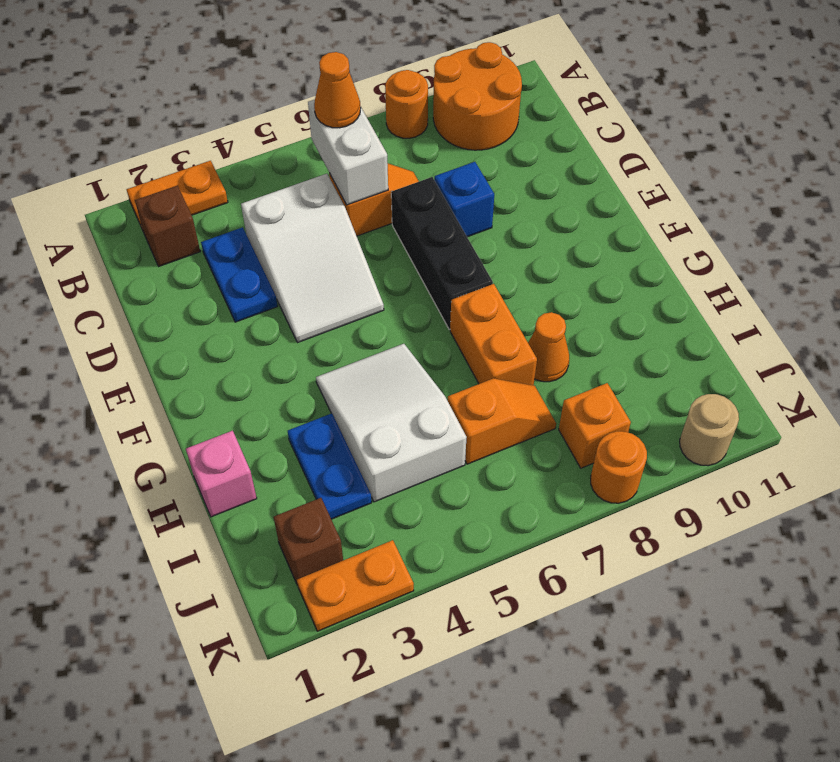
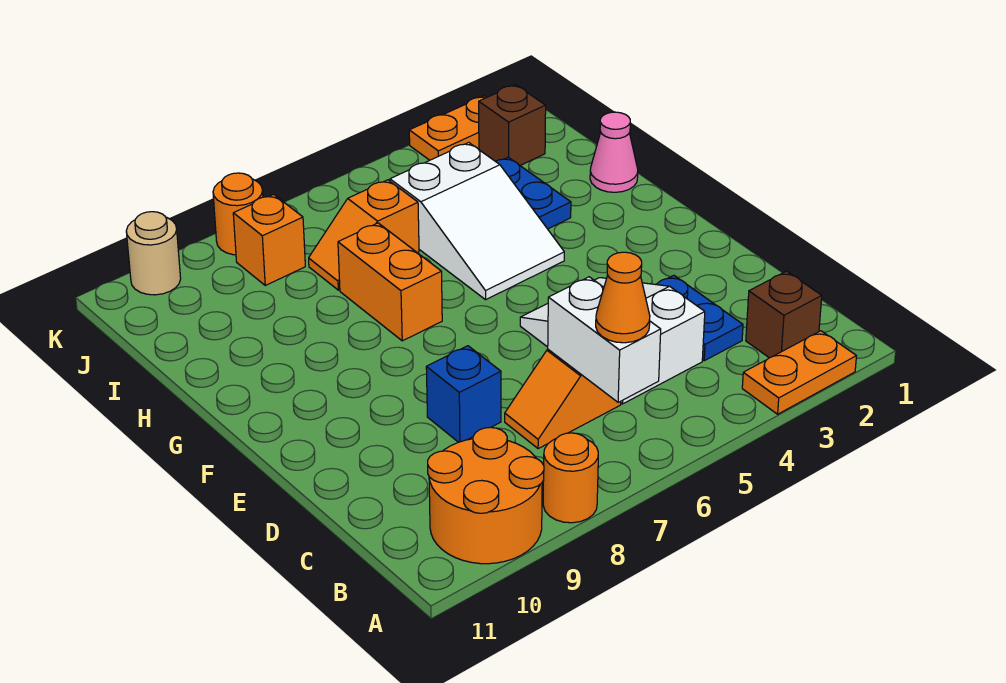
black brick D7:F7 level 1 -> none
pink brick H1 level 1 -> pink cone H1 level 1
orange cone H8 level 1 -> none

